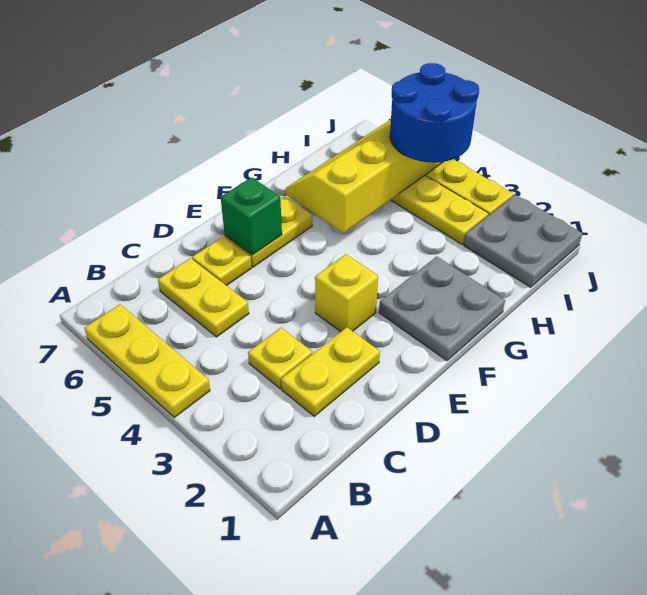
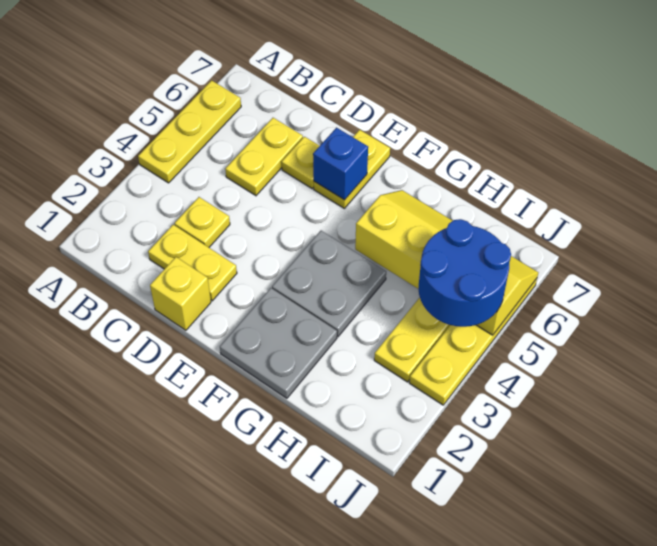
yellow brick E3 level 1 -> yellow brick D1 level 1
yellow plate E6:F6 level 1 -> yellow plate E6:E7 level 1
green brick E6 level 2 -> blue brick E6 level 2
grey plate I1:J2 level 1 -> grey plate F3:G4 level 1

